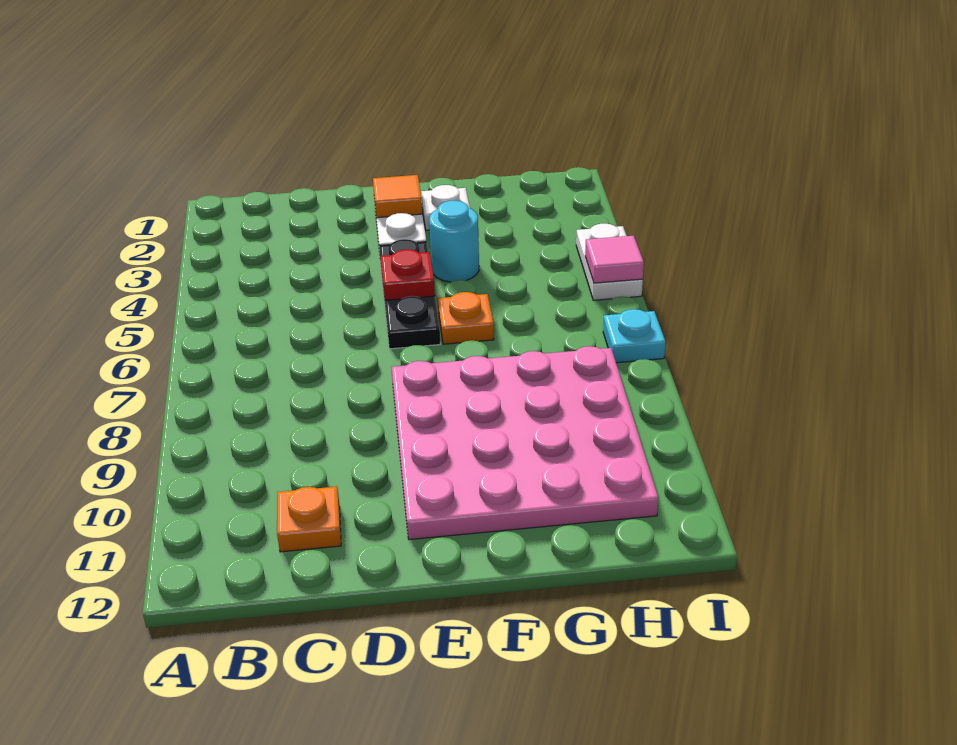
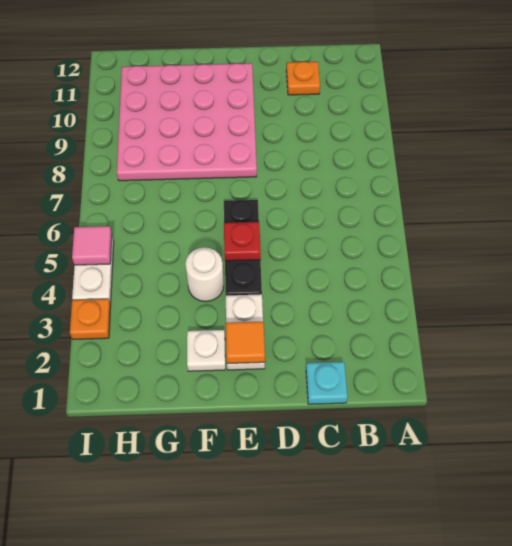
cyan round brick F4 level 1 -> white round brick F4 level 1
orange plate F6 level 1 -> orange plate I3 level 1
cyan plate I7 level 1 -> cyan plate C1 level 1

